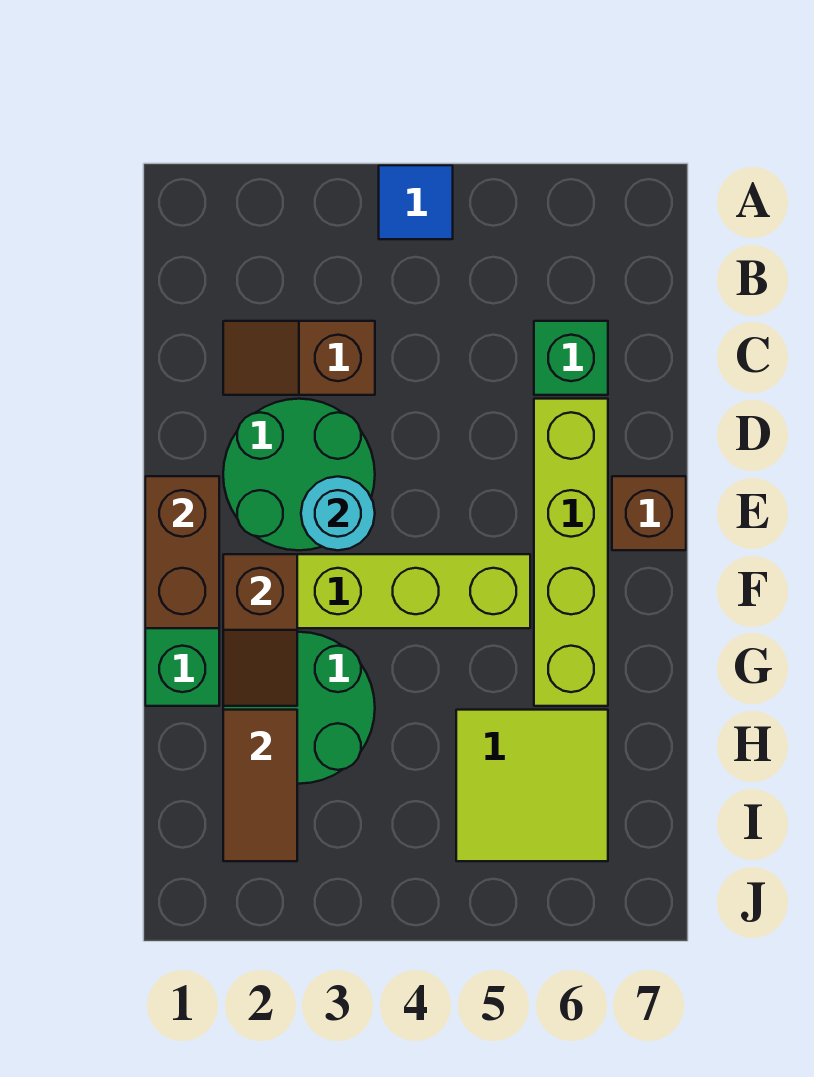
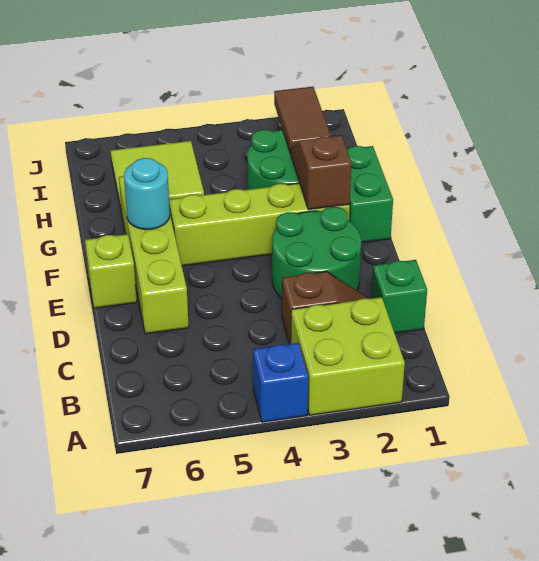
none -> lime brick A2:B3 level 1
blue tile A4 level 1 -> blue brick A4 level 1
green brick C6 level 1 -> green brick C1 level 1
brown brick E1:F1 level 2 -> none
cyan round brick E3 level 2 -> cyan round brick F6 level 2
brown brick E7 level 1 -> lime brick E7 level 1

